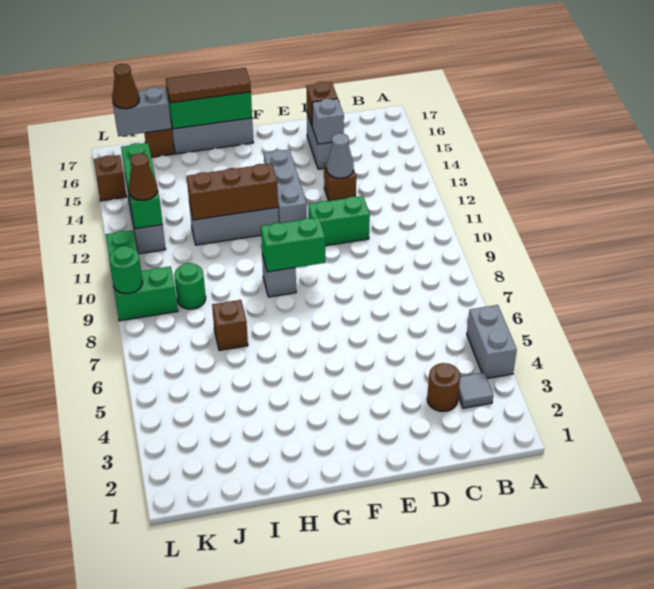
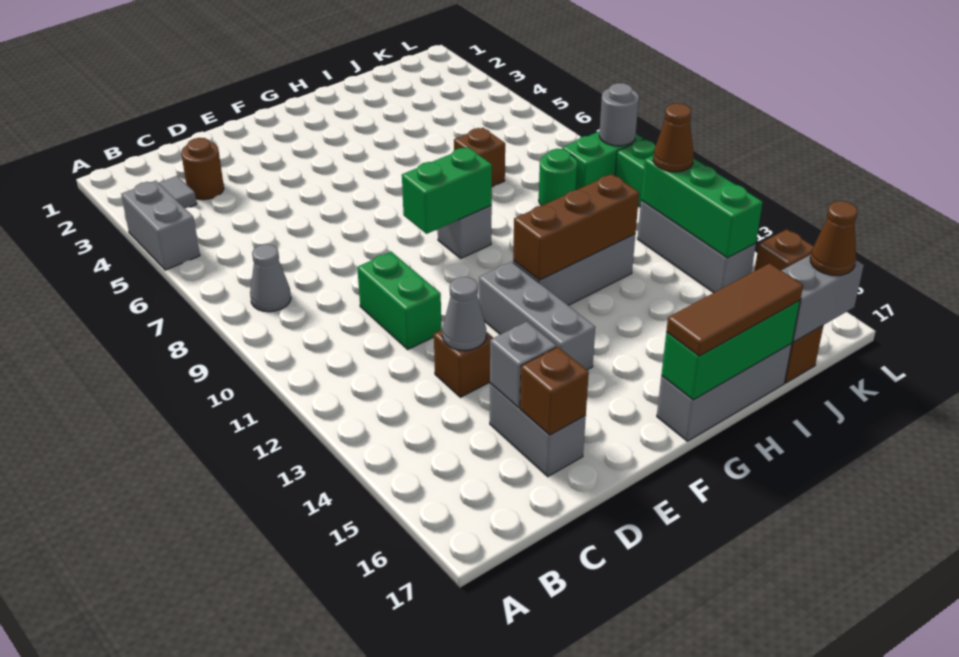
none -> grey cone B8 level 1
green brick D11:E11 level 1 -> green brick D10:D11 level 1
green round brick L9 level 2 -> grey round brick L9 level 2

